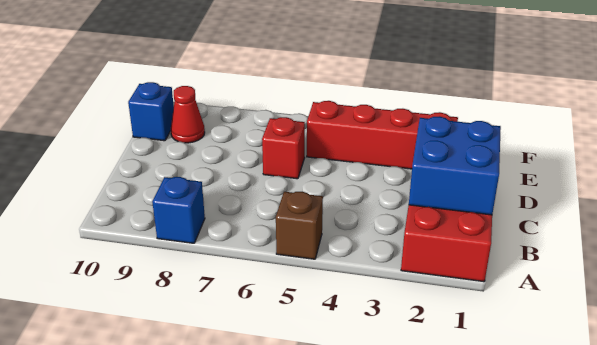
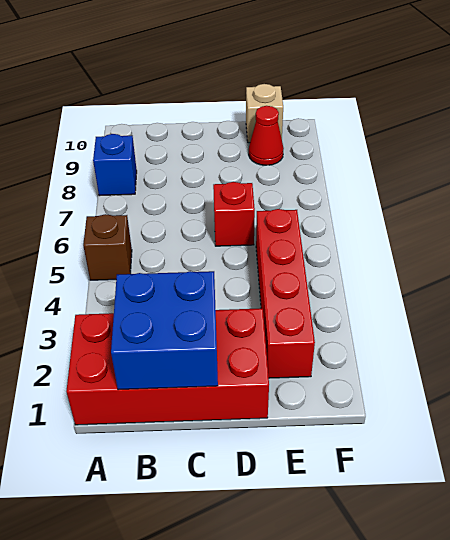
blue brick E10 level 1 -> tan brick E10 level 1

